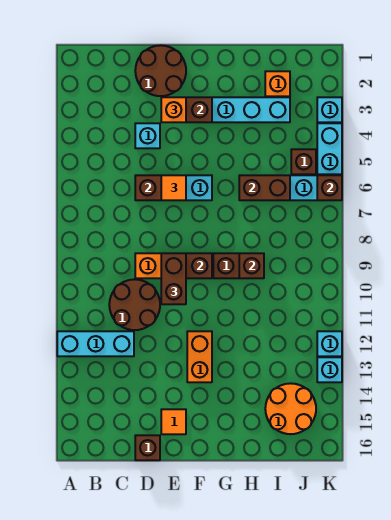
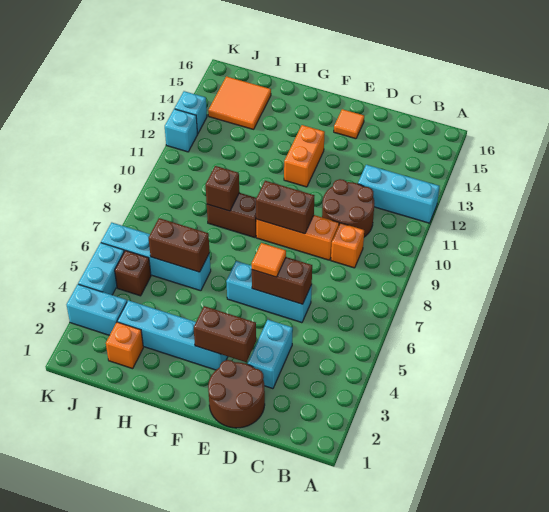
cyan brick D4 level 1 -> cyan brick D3:D4 level 1
brown brick D16 level 1 -> none
orange brick E3 level 3 -> orange brick C9 level 1
brown brick E9:E10 level 3 -> none
orange round brick I14:J15 level 1 -> orange tile I14:J15 level 1
cyan brick K3 level 1 -> cyan brick J3:K3 level 1
brown brick K6 level 2 -> none

